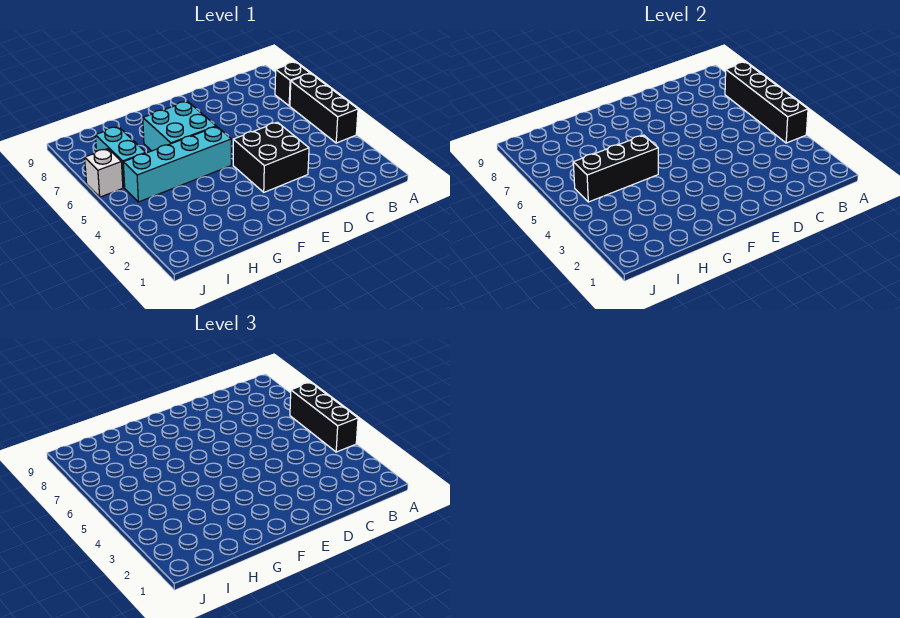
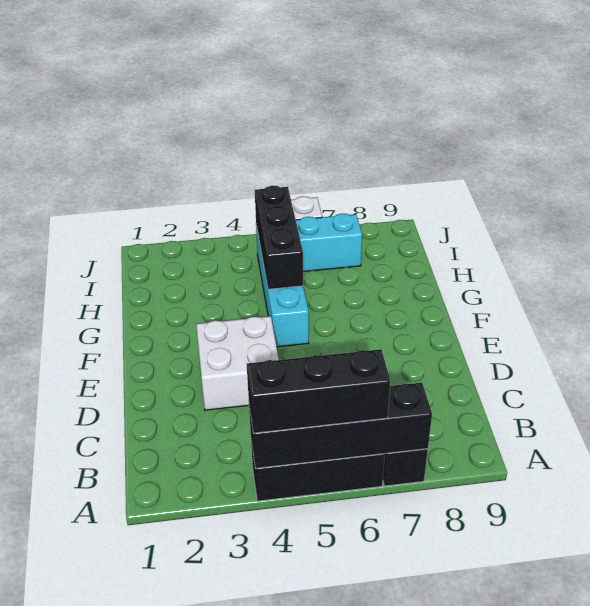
black brick D3:E4 level 1 -> white brick D3:E4 level 1
cyan brick F6:G7 level 1 -> none

